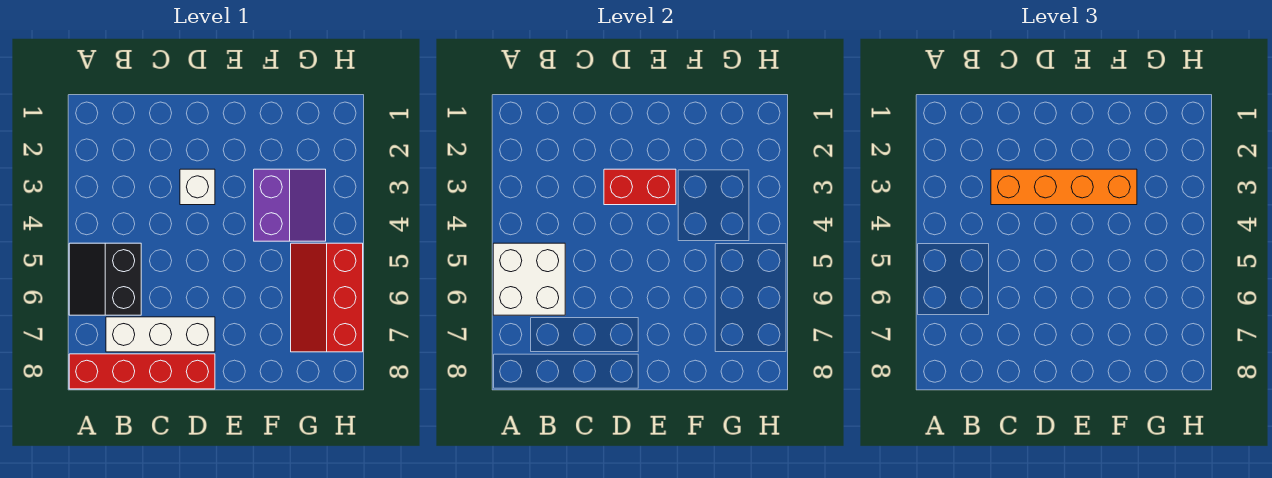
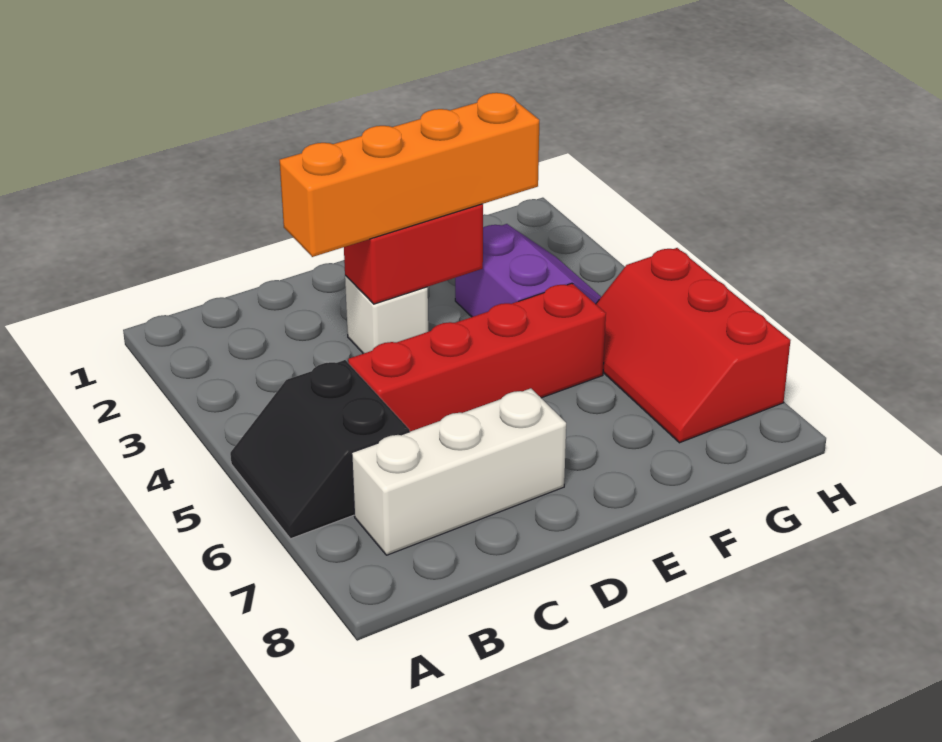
white brick A5:B6 level 2 -> none
red brick A8:D8 level 1 -> red brick C5:F5 level 1

